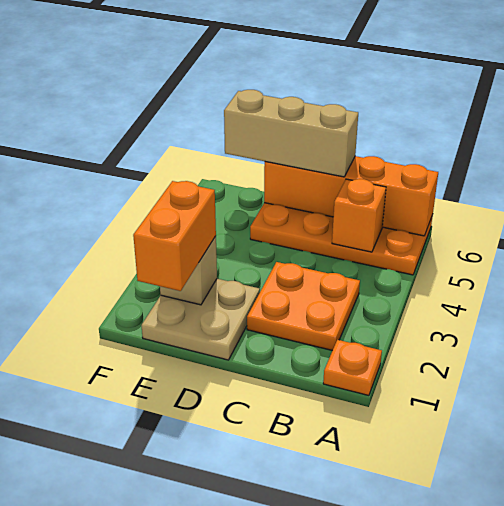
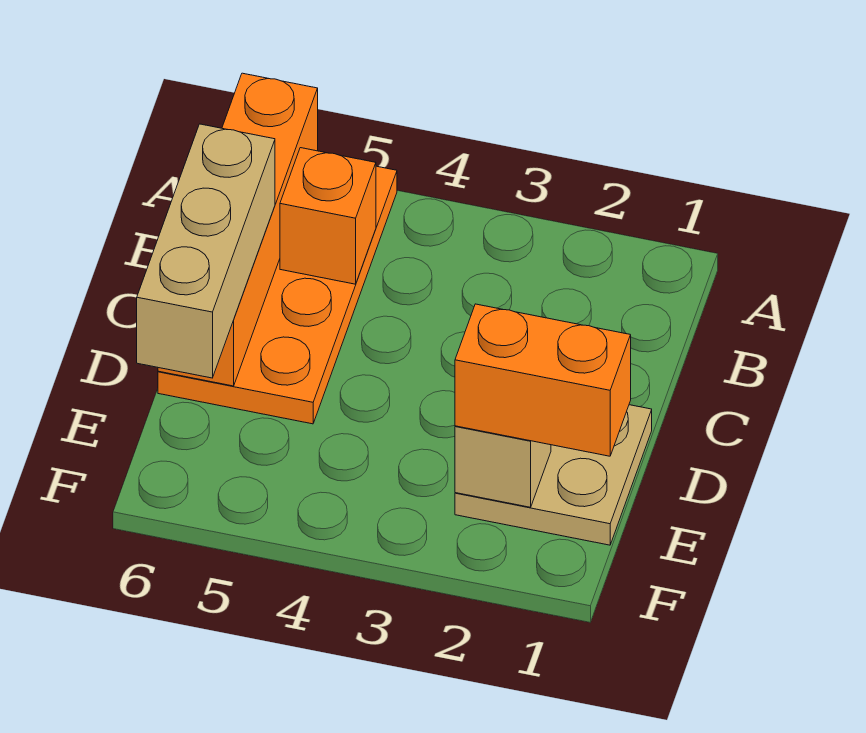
orange plate A1 level 1 -> none
orange plate B2:C3 level 1 -> none

